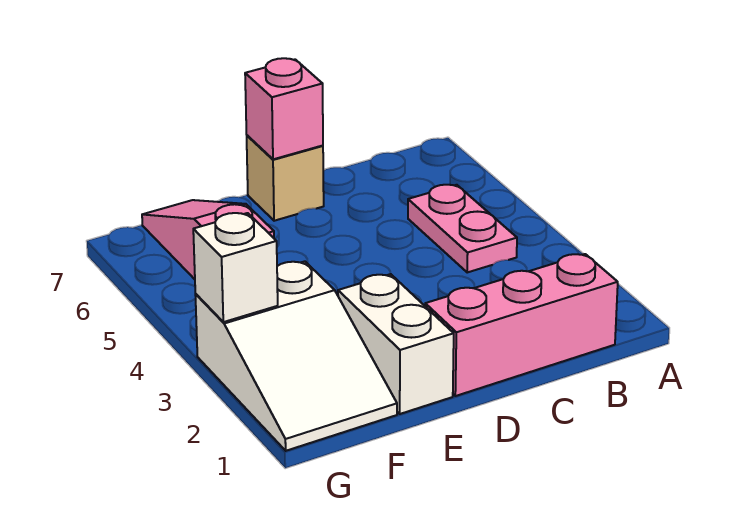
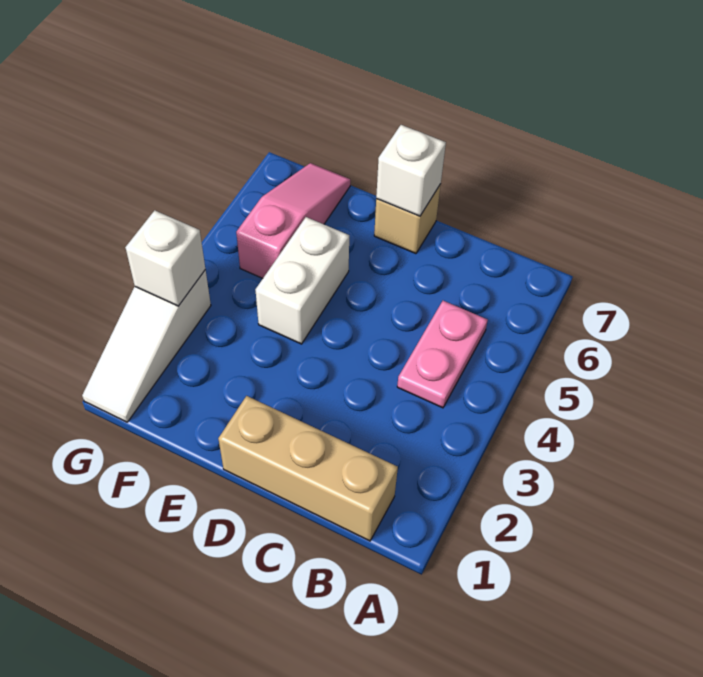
pink brick B1:D1 level 1 -> tan brick B1:D1 level 1
pink brick D7 level 2 -> white brick D7 level 2
white brick E1:E2 level 1 -> white brick E4:E5 level 1
white slope F1:G3 level 1 top 3 -> white slope G1:G3 level 1 top 3

